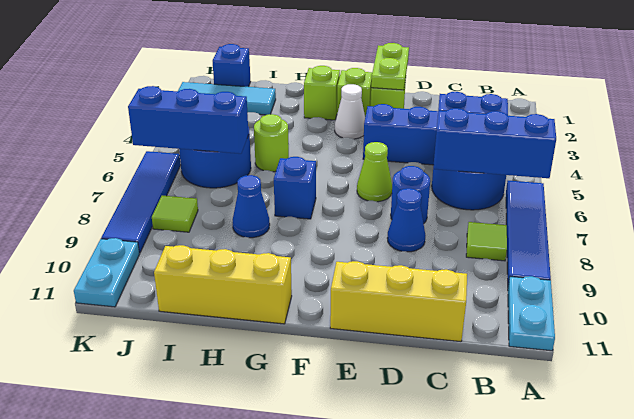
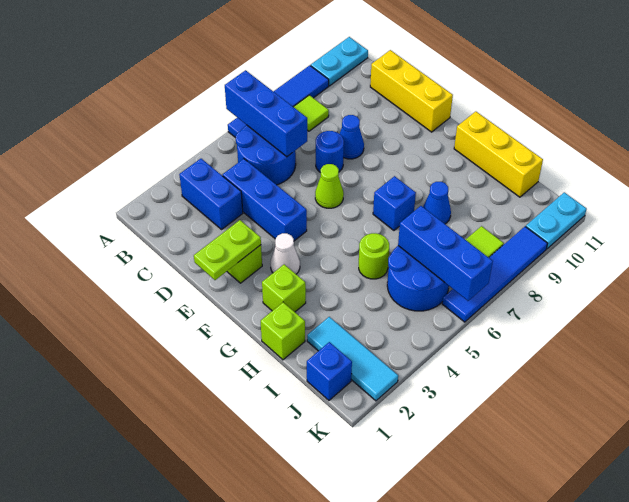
lime brick F2 level 1 -> lime brick H1 level 1

